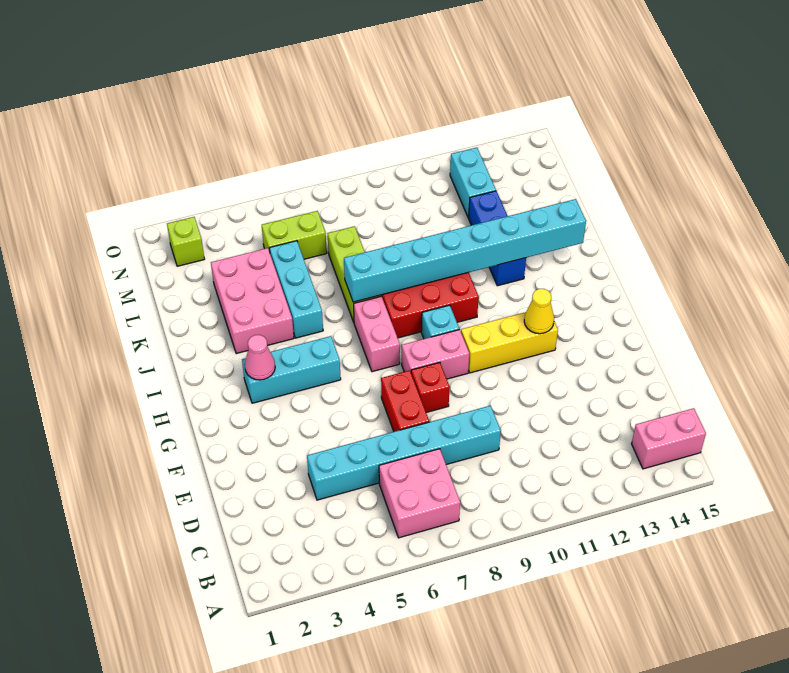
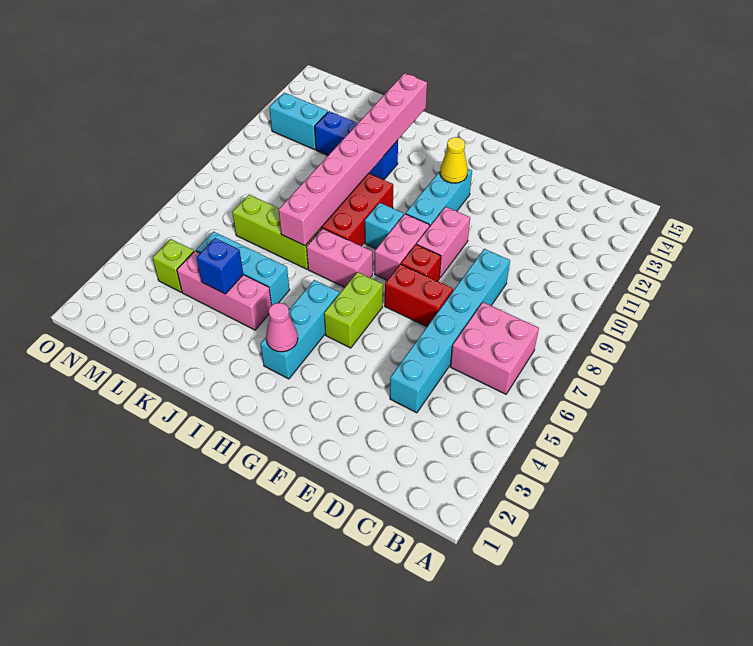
pink brick B14:B15 level 1 -> pink brick F9:F10 level 1
yellow brick G10:G12 level 1 -> cyan brick G10:G12 level 1
pink brick J3:L4 level 1 -> pink brick J4:L4 level 1
cyan brick J7:J14 level 2 -> pink brick J7:J14 level 2
none -> blue brick K4 level 2
lime brick M5:M6 level 1 -> lime brick G5:G6 level 1
lime brick N2 level 1 -> lime brick M4 level 1

